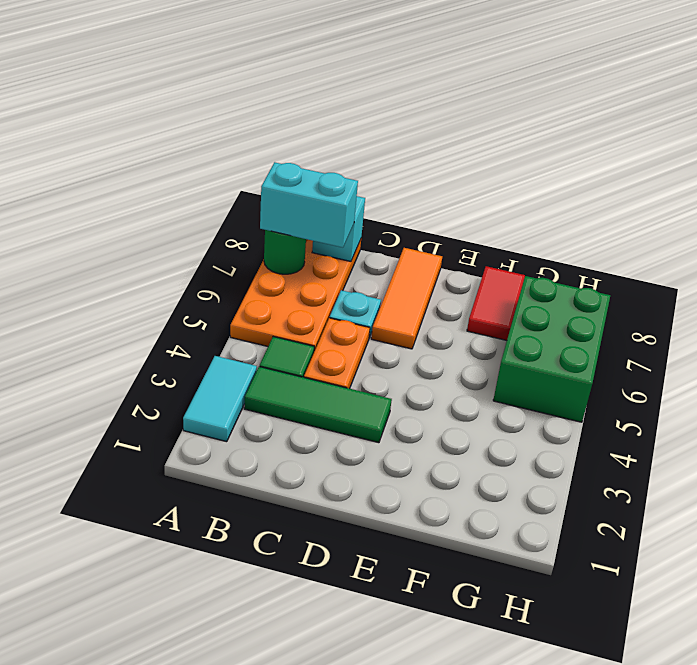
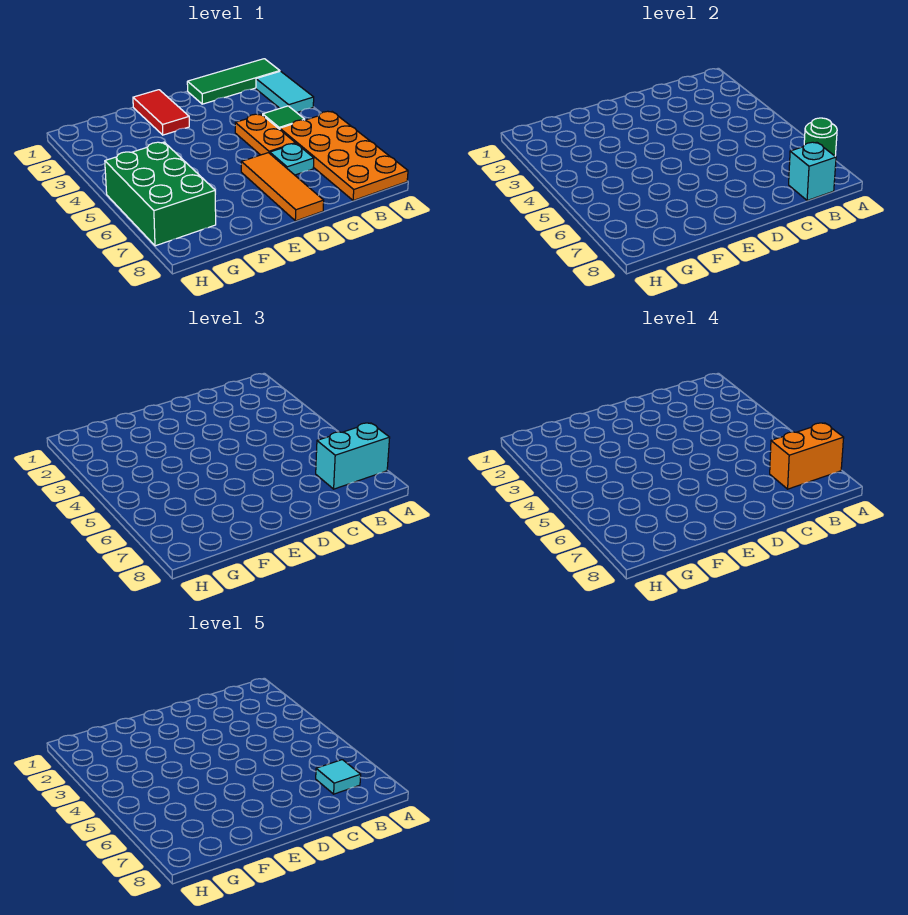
none -> orange brick A7:B7 level 4
green tile B3:D3 level 1 -> green tile A1:C1 level 1
none -> cyan tile B7 level 5
red tile F7:F8 level 1 -> red tile E1:E2 level 1

